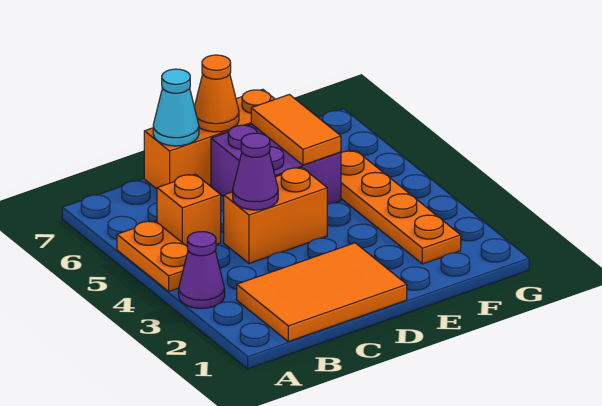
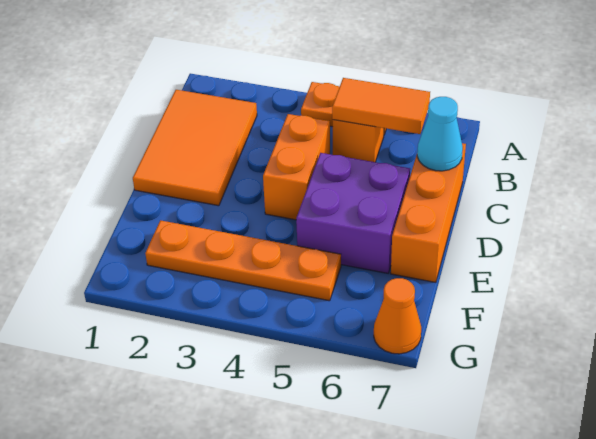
purple cone A3 level 1 -> none
purple cone C4 level 2 -> none
orange cone D7 level 2 -> orange cone G7 level 1
orange tile E5:E6 level 2 -> orange tile B5:B6 level 2

